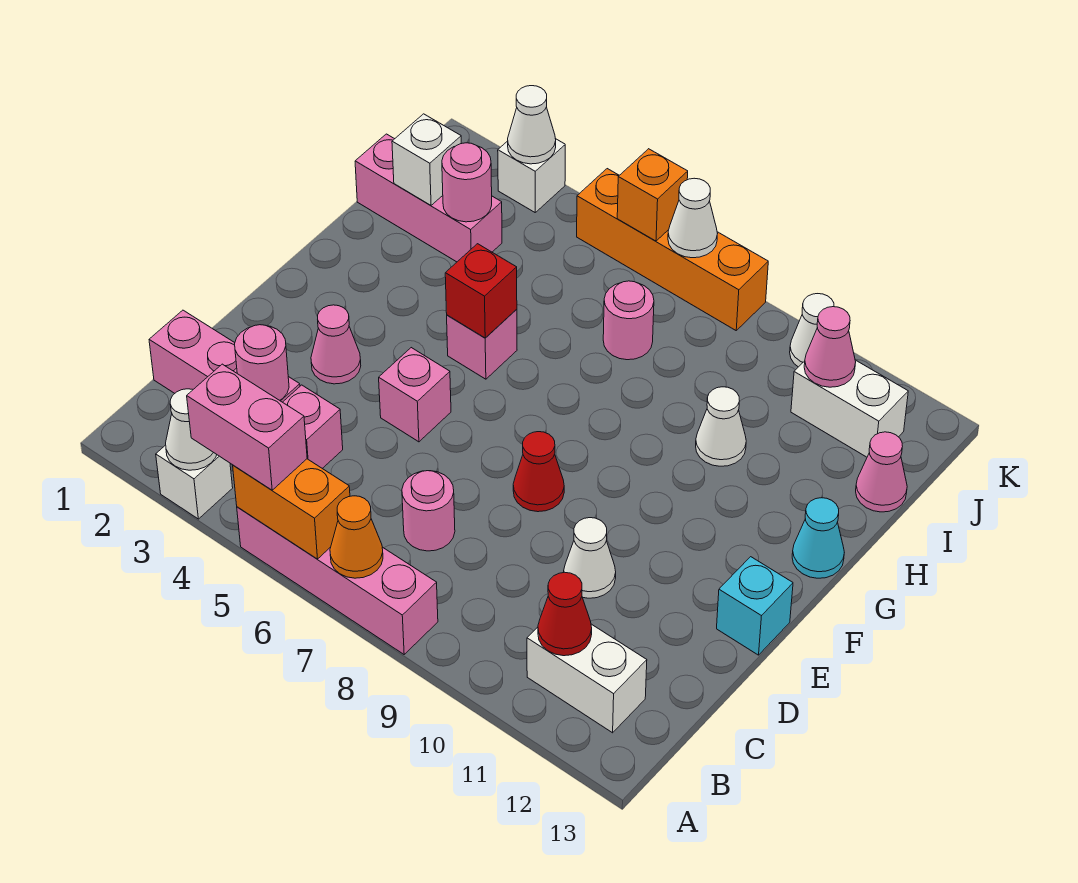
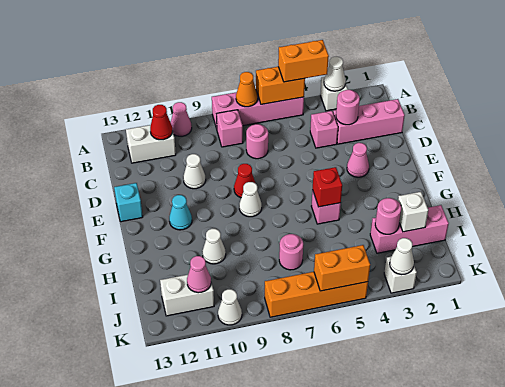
pink brick A4:A5 level 3 -> orange brick A4:A5 level 3
pink brick E5 level 1 -> pink brick B8 level 1
cyan cone G13 level 1 -> cyan cone F11 level 1
pink cone I13 level 1 -> pink cone A10 level 1
orange brick K6 level 2 -> orange brick K5:K6 level 2
white cone K7 level 2 -> white cone F8 level 1

